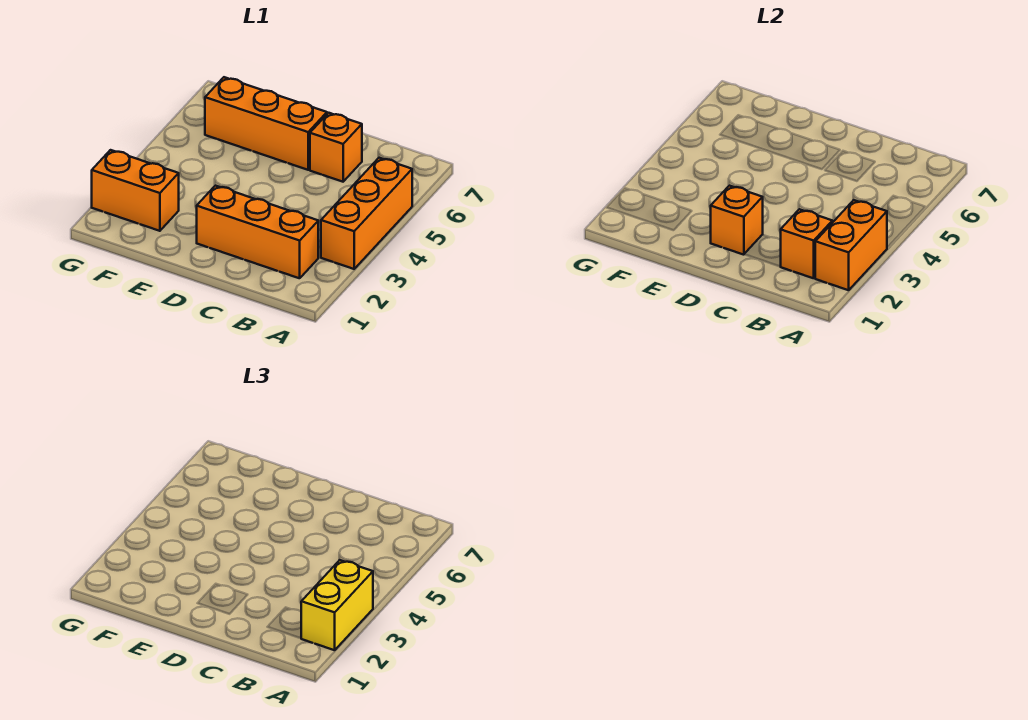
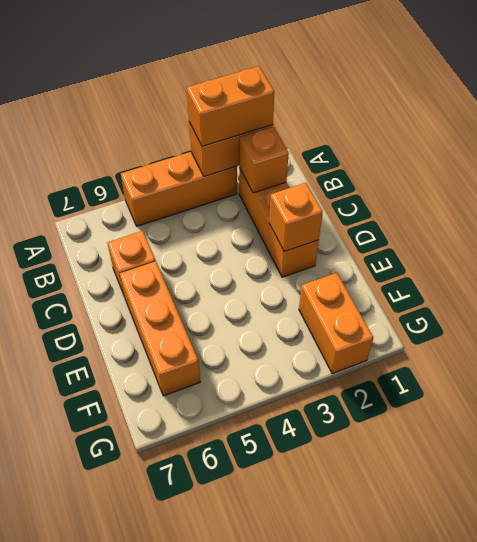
yellow brick A2:A3 level 3 -> orange brick A2:A3 level 3

